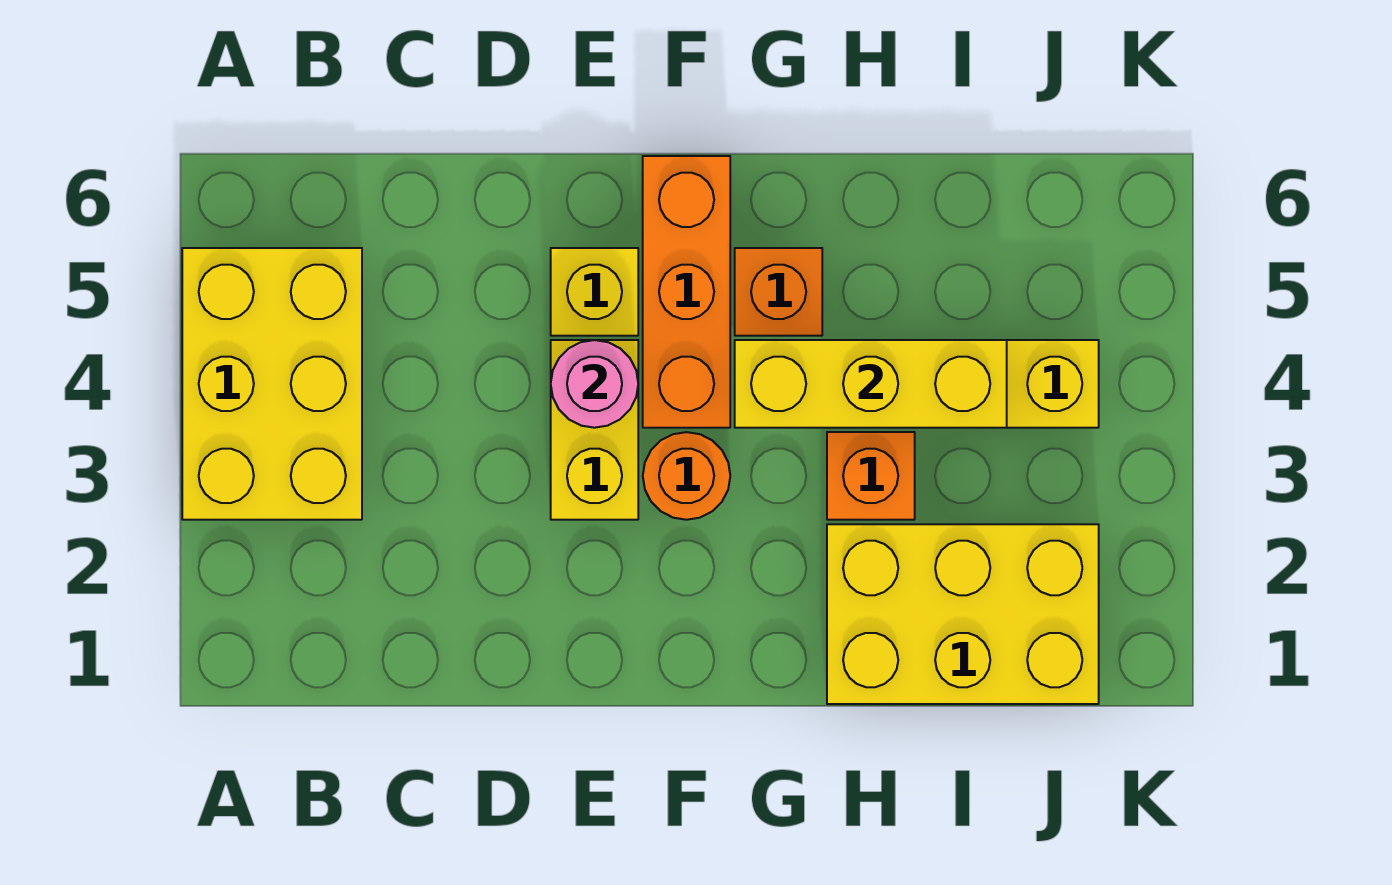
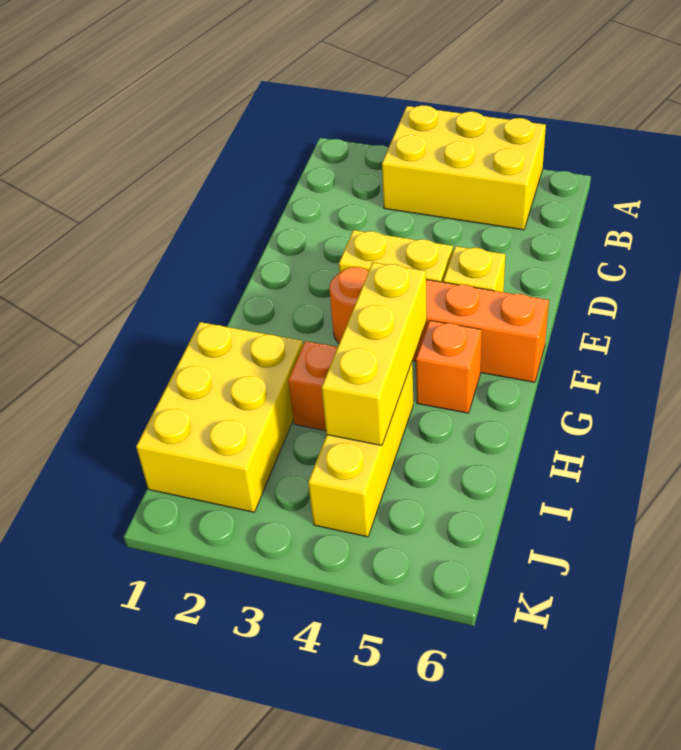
pink round brick E4 level 2 -> none

